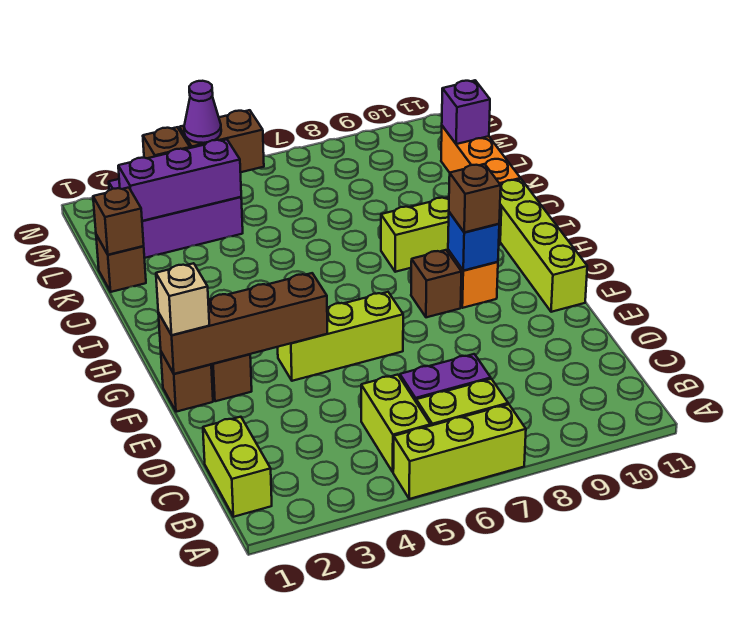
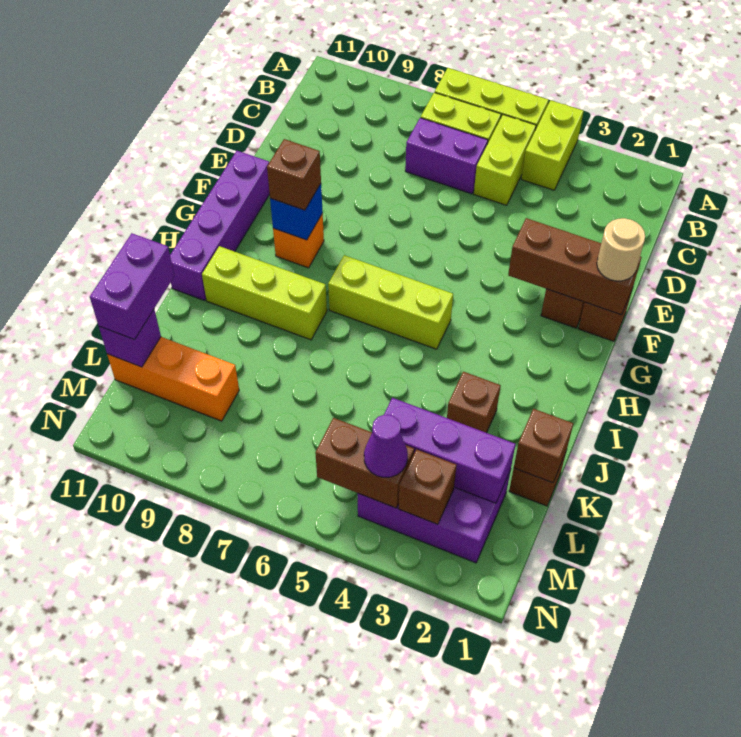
lime brick B1:C1 level 1 -> lime brick A4:B4 level 1
brown brick F1:F4 level 2 -> brown brick F1:F3 level 2
tan brick F1 level 3 -> tan round brick F1 level 3
lime brick F4:F6 level 1 -> lime brick H5:H7 level 1
lime brick F11:I11 level 1 -> purple brick F11:I11 level 1
brown brick G8 level 1 -> brown brick J3 level 1
orange brick J11:L11 level 1 -> orange brick L9:L11 level 1
none -> purple brick K11:L11 level 3

